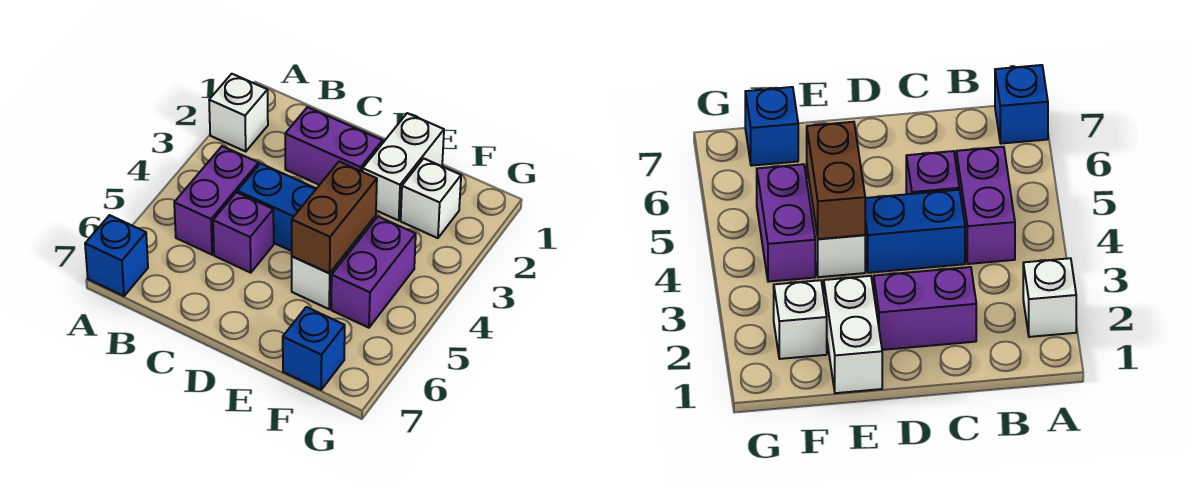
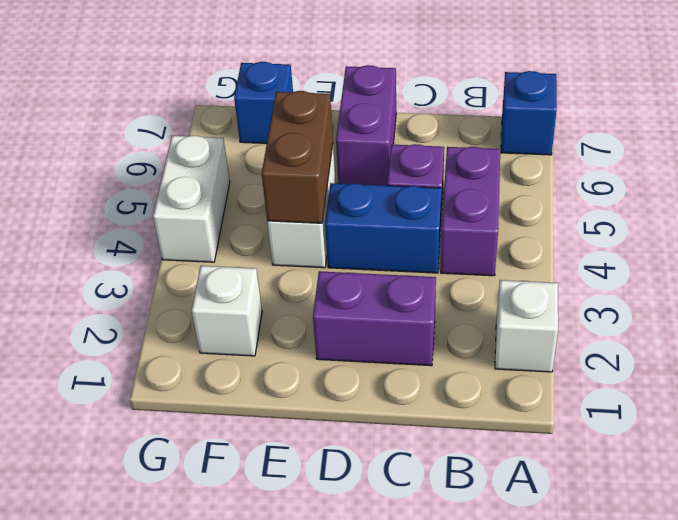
white brick E1:E2 level 1 -> white brick G4:G5 level 1
purple brick F4:F5 level 1 -> purple brick D6:D7 level 1

